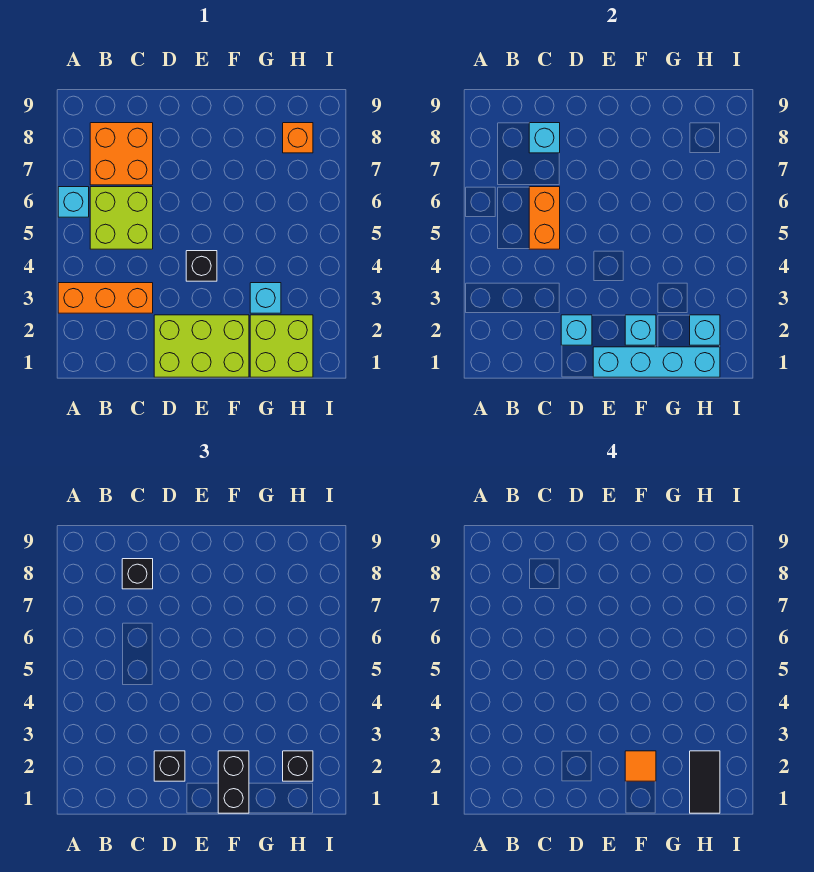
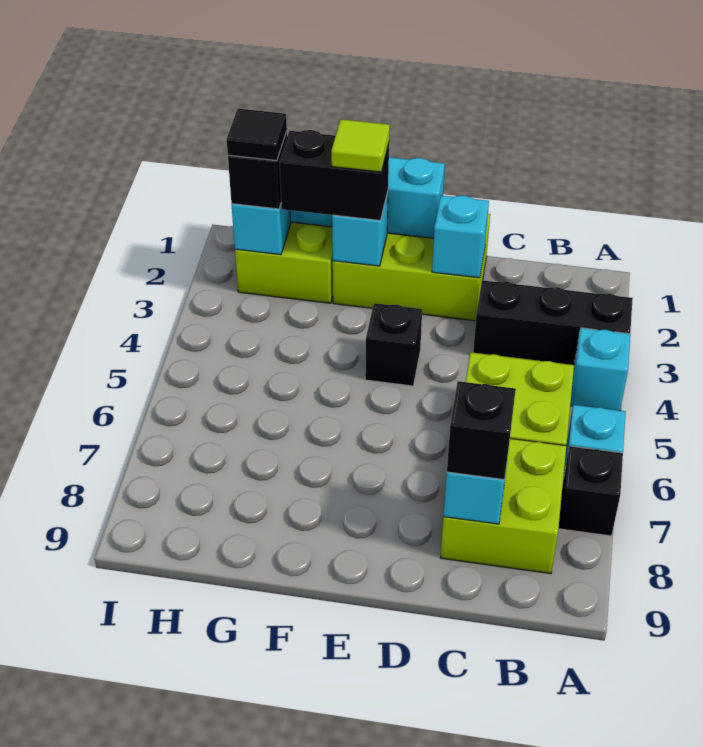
orange brick A3:C3 level 1 -> black brick A3:C3 level 1
orange brick B7:C8 level 1 -> lime brick B7:C8 level 1
orange brick C5:C6 level 2 -> none
black brick D2 level 3 -> black brick A7 level 1
black brick F1:F2 level 3 -> black brick F2:G2 level 3
orange tile F2 level 4 -> lime tile F2 level 4
cyan brick G3 level 1 -> cyan brick A4 level 1
black tile H1:H2 level 4 -> black tile H2 level 4
orange brick H8 level 1 -> none

